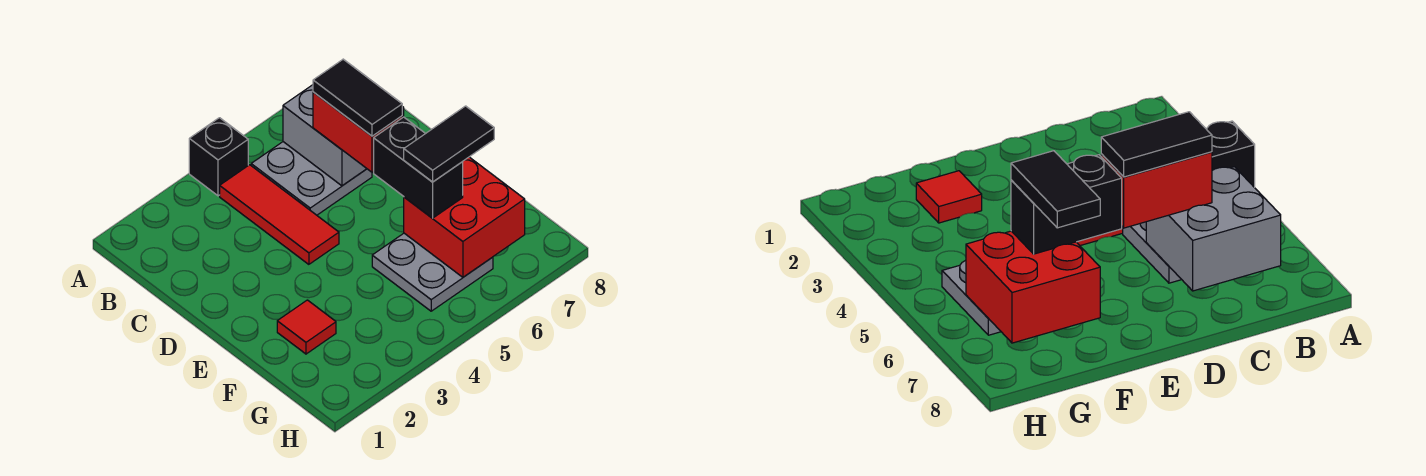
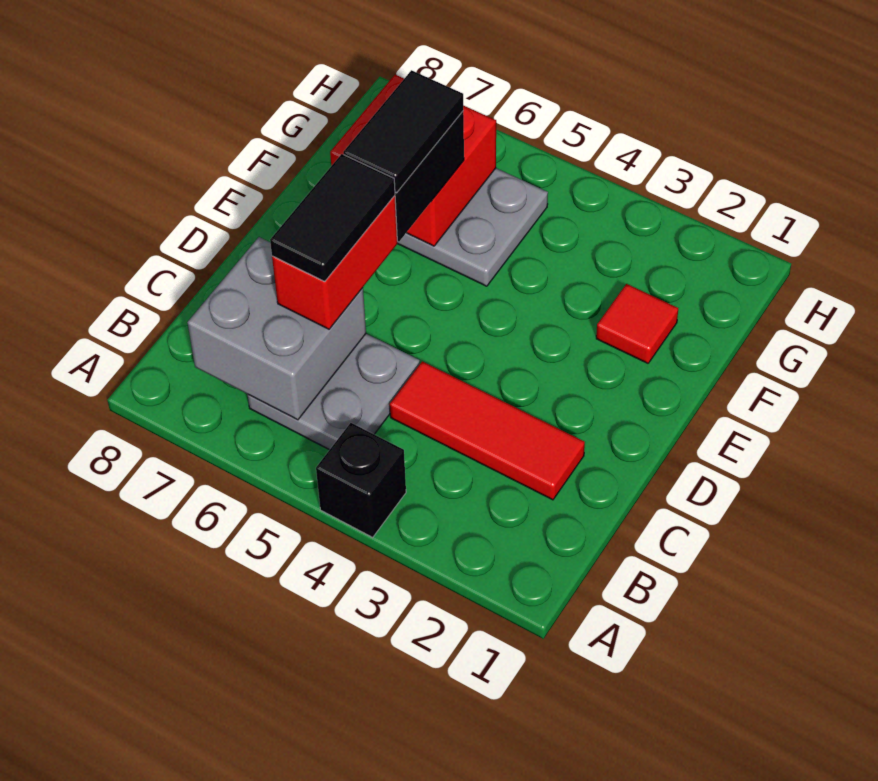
red tile B4:D4 level 1 -> red tile C2:C4 level 1
black tile F6:F7 level 4 -> black tile E6:F6 level 4

